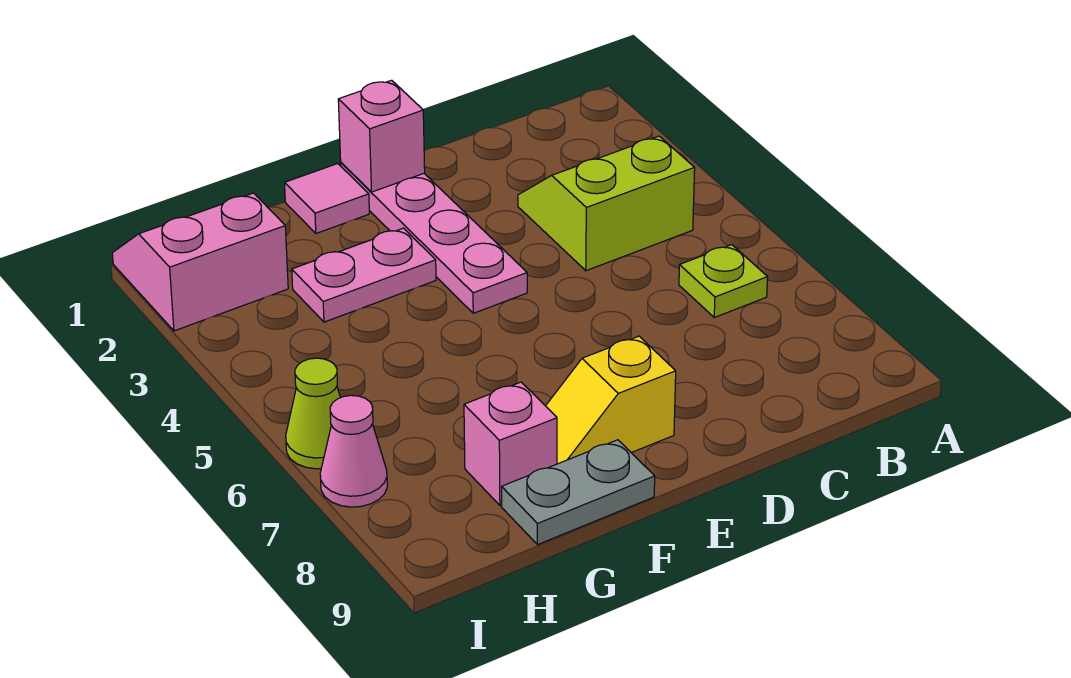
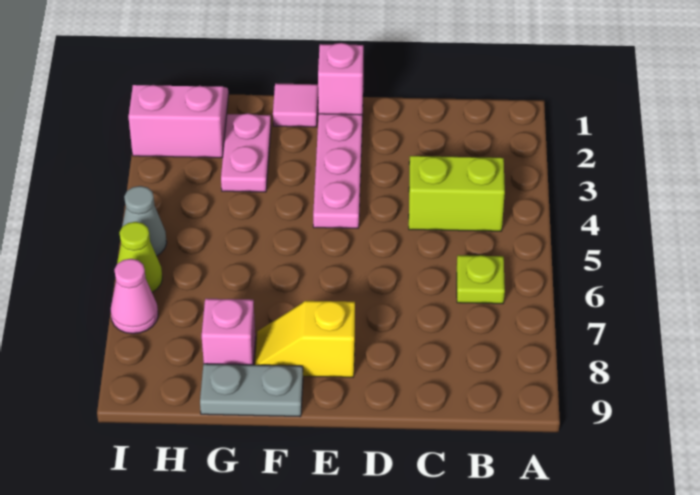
pink plate F3:G3 level 1 -> pink plate G2:G3 level 1
none -> grey cone I5 level 1

